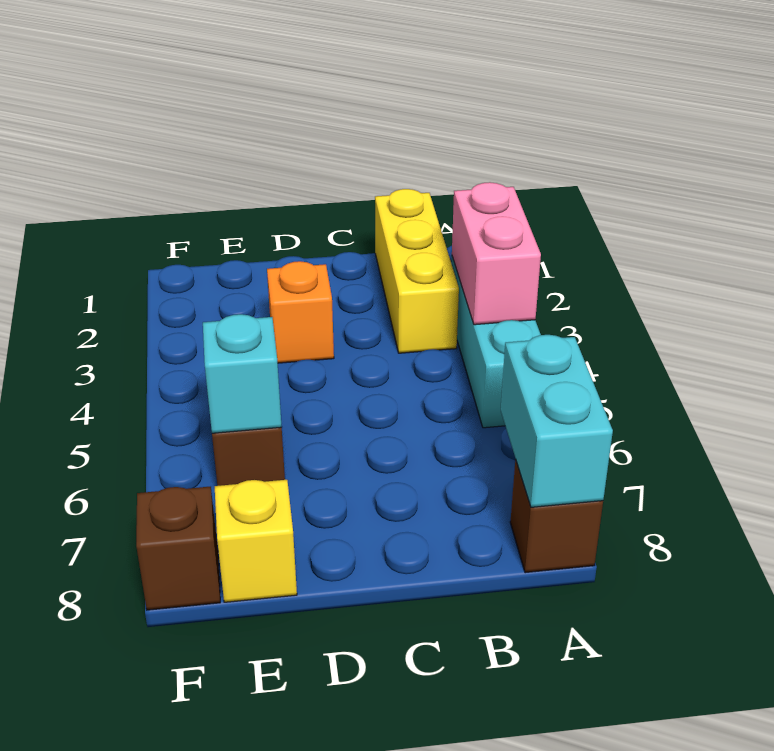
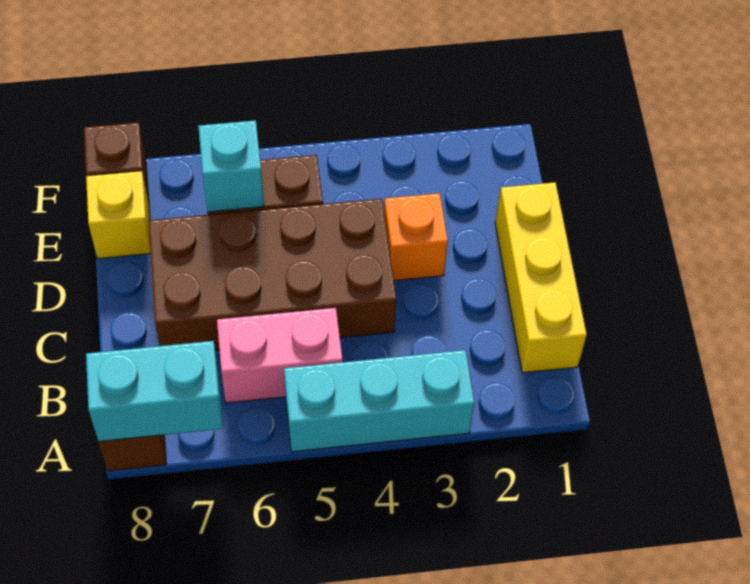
pink brick A3:A4 level 2 -> pink brick B5:B6 level 1
yellow brick B1:B3 level 1 -> yellow brick B1:D1 level 1
none -> brown brick C4:D7 level 1

